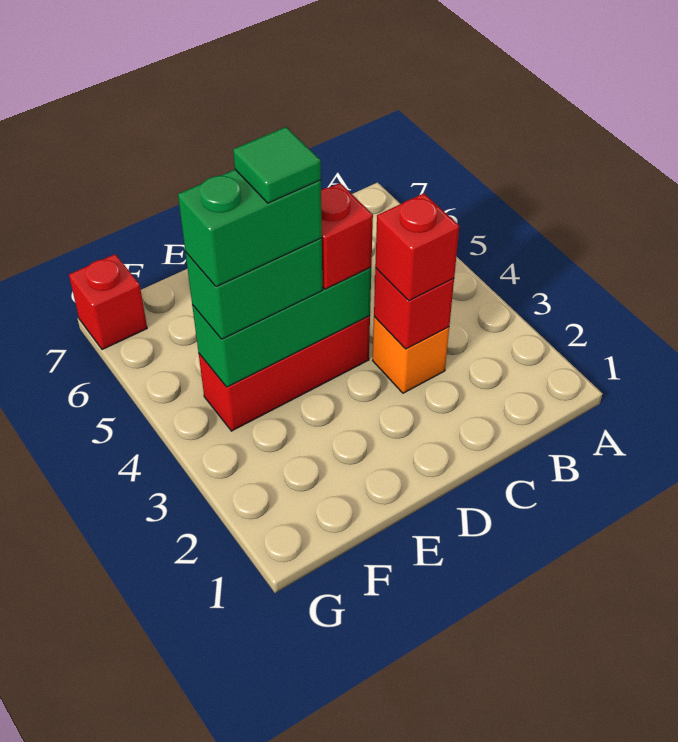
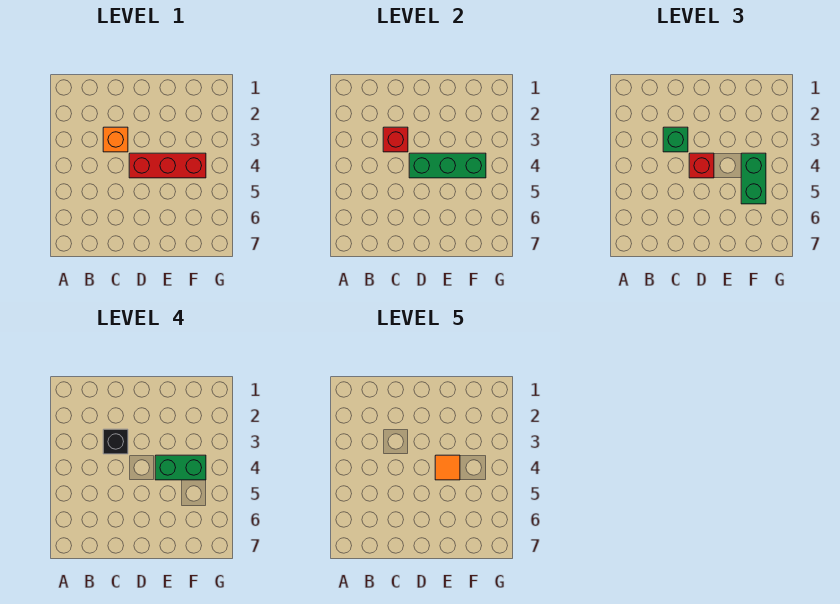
red brick C3 level 3 -> green brick C3 level 3
none -> black brick C3 level 4
green brick E4:F4 level 3 -> green brick F4:F5 level 3
green tile E4 level 5 -> orange tile E4 level 5
red brick G7 level 1 -> none

